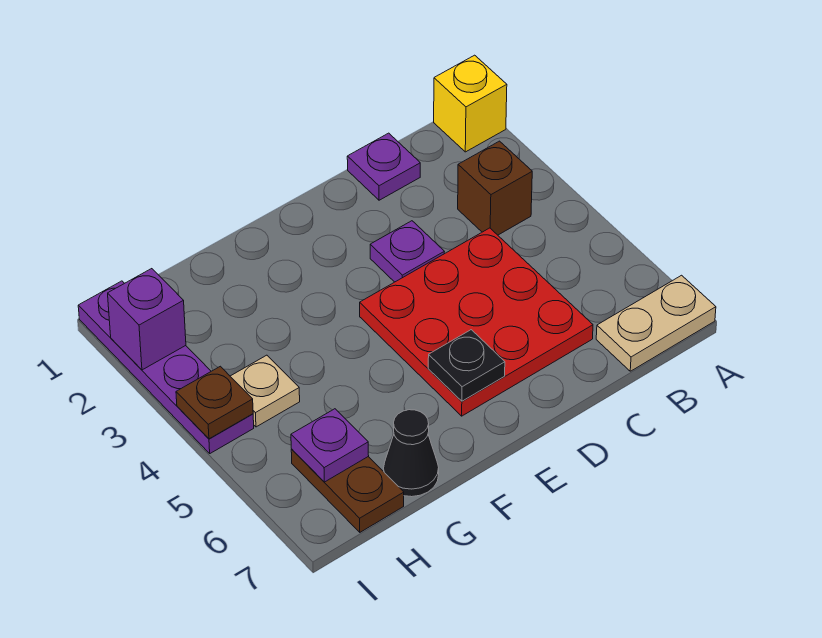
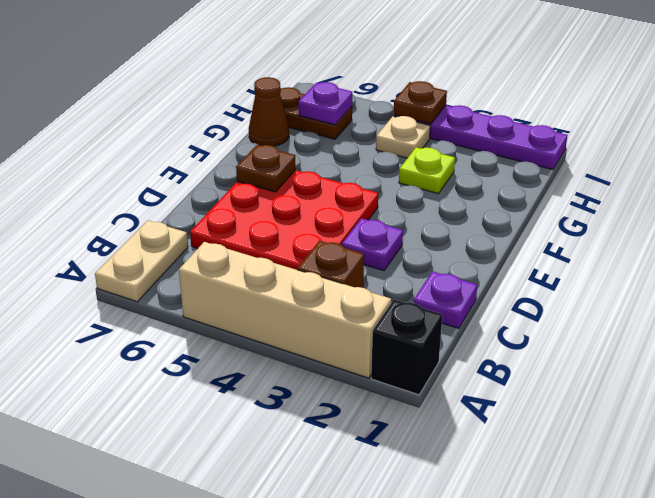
yellow brick A1 level 1 -> black brick A1 level 1
none -> tan brick A2:A5 level 1
black plate E6 level 2 -> brown plate E6 level 2
none -> lime plate G3 level 1
black cone G7 level 1 -> brown cone G7 level 1
purple brick I2 level 2 -> none

